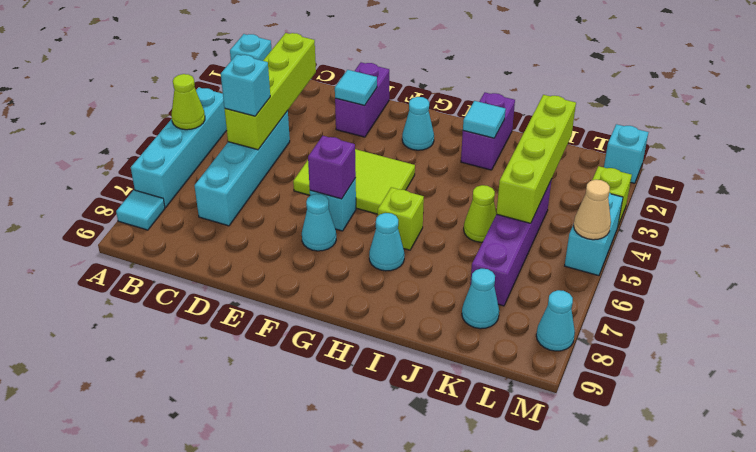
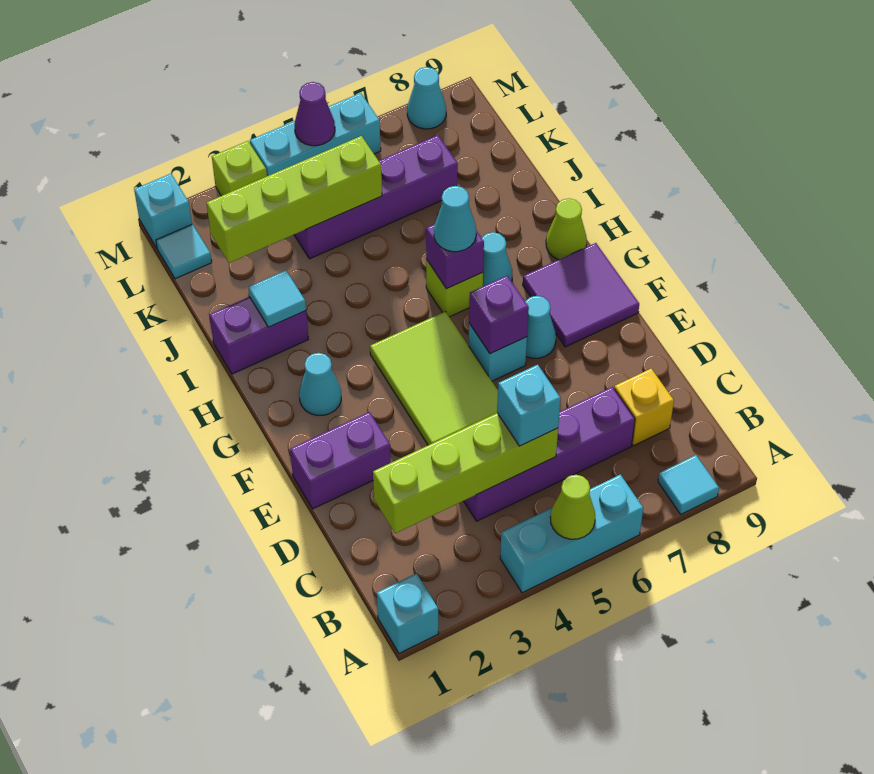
cyan brick A4:A7 level 1 -> cyan brick A4:A6 level 1
cyan brick C4:C7 level 1 -> purple brick C4:C7 level 1
none -> yellow brick C8 level 1
cyan tile E2 level 2 -> cyan tile L1 level 1
none -> purple tile F8:G9 level 1
none -> purple brick H6 level 2
lime cone J5 level 1 -> lime cone H9 level 1
cyan cone K8 level 1 -> cyan cone H6 level 3
cyan brick M4:M5 level 1 -> cyan brick M4:M6 level 1
tan cone M5 level 2 -> purple cone M5 level 2

